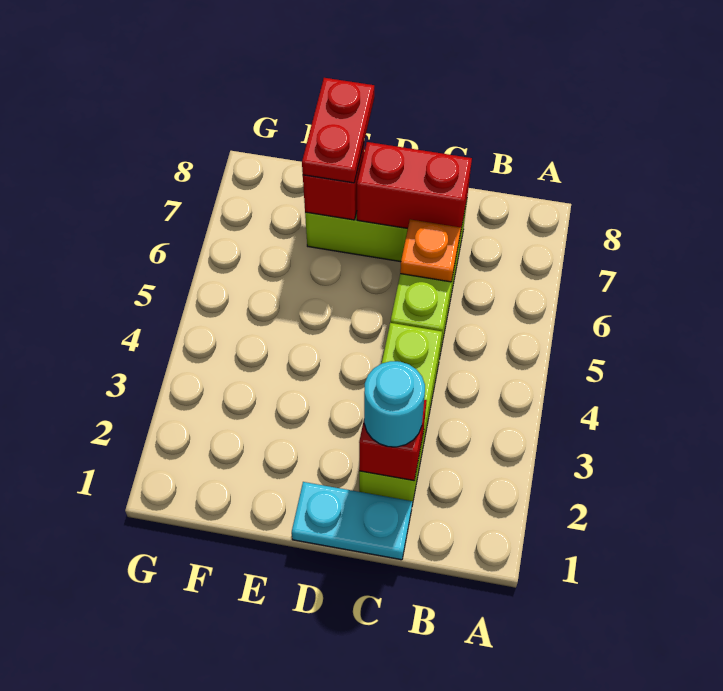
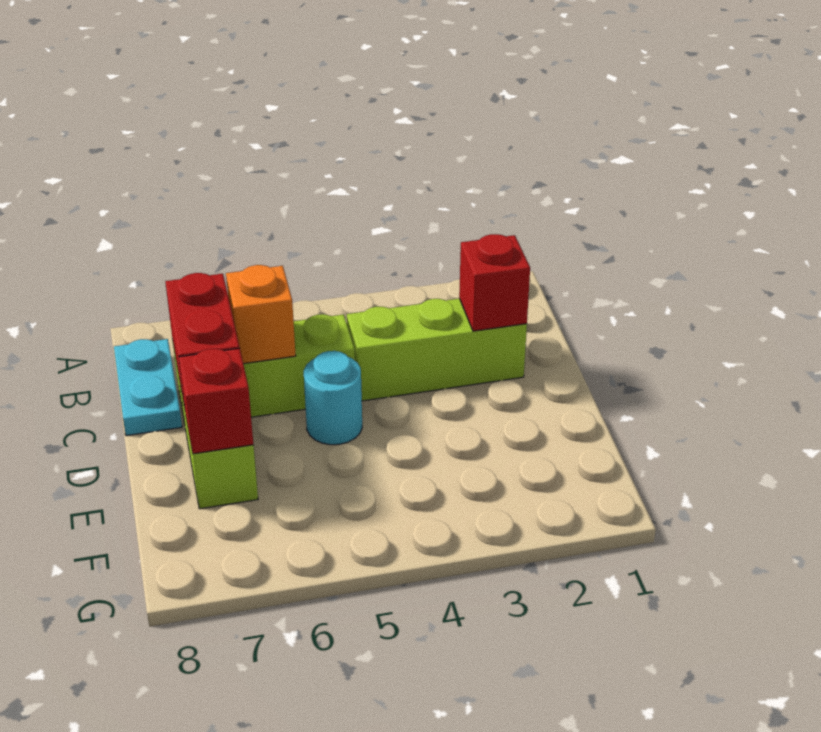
cyan plate C1:D1 level 1 -> cyan plate B8:C8 level 1
cyan round brick C2 level 3 -> cyan round brick D5 level 1
orange plate C6 level 2 -> orange brick C6 level 2
red plate E7:E8 level 3 -> none

